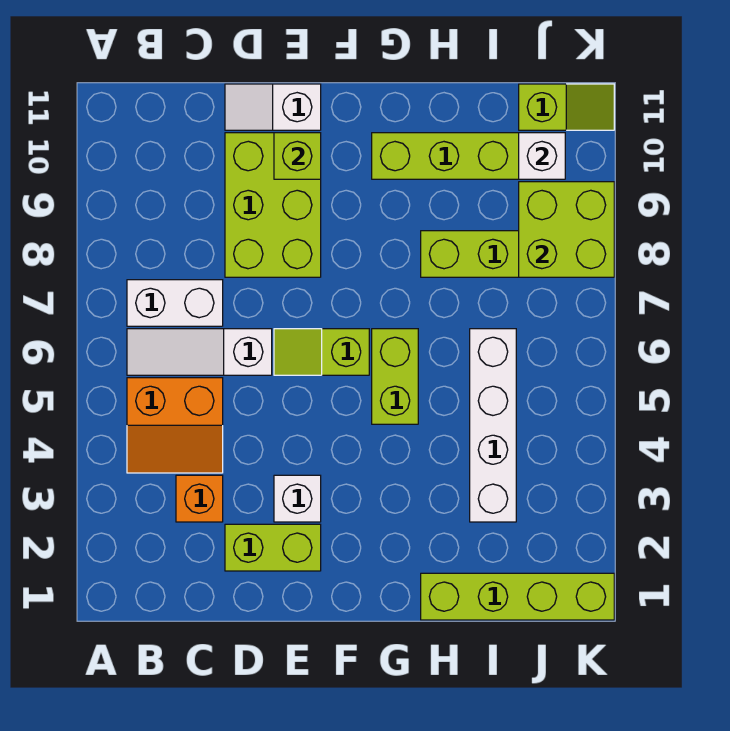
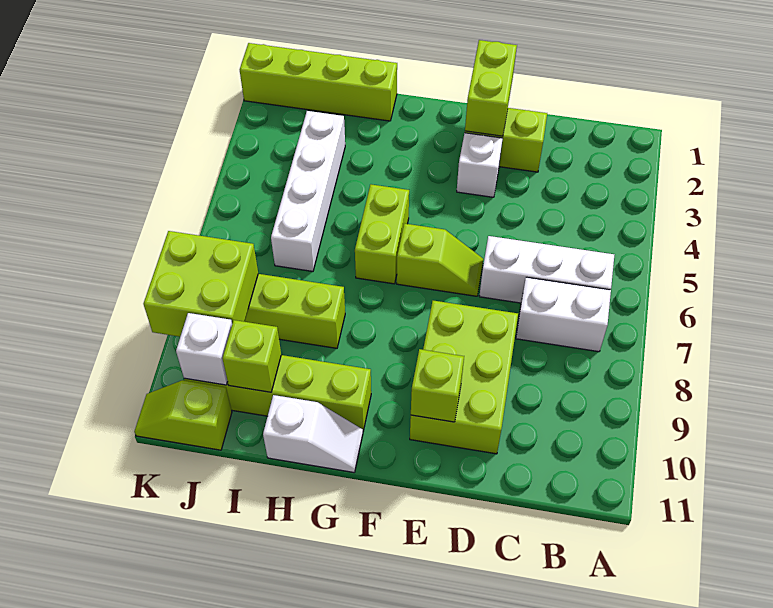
orange slope B4:C5 level 1 top 5 -> none
white slope B6:D6 level 1 top D -> white brick B6:D6 level 1
orange brick C3 level 1 -> none
white slope D11:E11 level 1 top E -> white slope G11:H11 level 1 top H
none -> lime brick E1:E2 level 2
none -> lime brick I10 level 2

